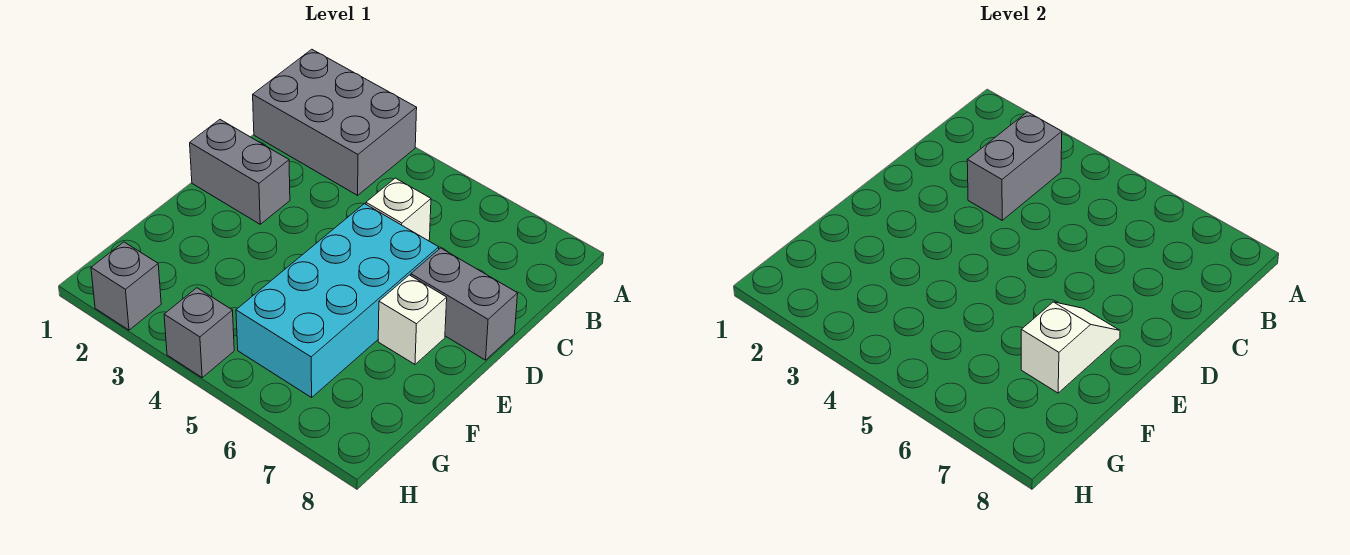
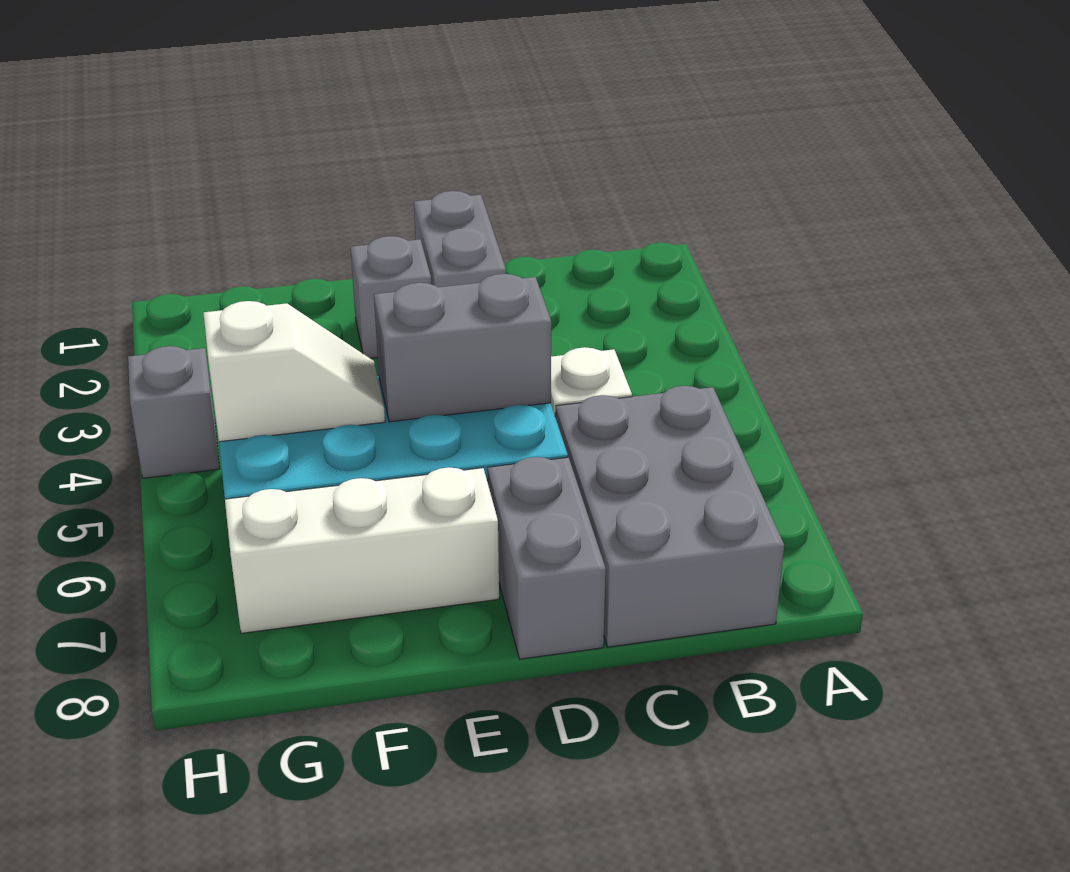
grey brick A1:B3 level 1 -> grey brick B6:C8 level 1
grey brick B3:C3 level 2 -> grey brick D5:E5 level 2
white brick E7 level 1 -> white brick E7:G7 level 1
white slope E7:F7 level 2 top F -> white slope F5:G5 level 2 top G
grey brick H2 level 1 -> grey brick E2 level 1

